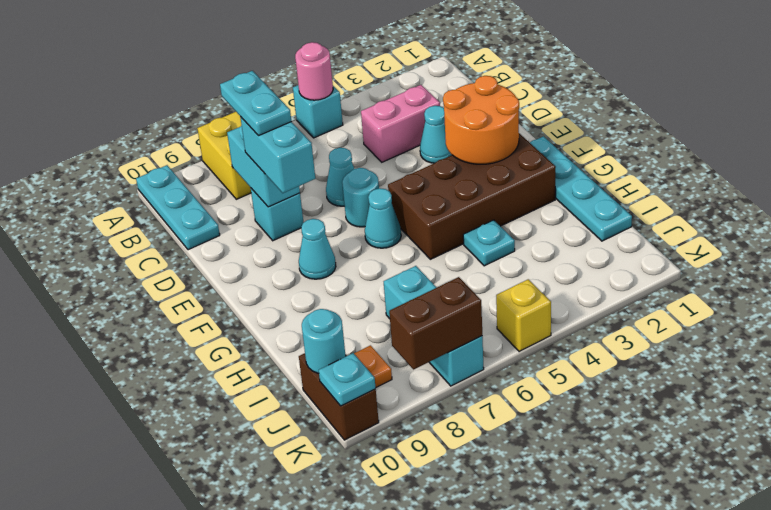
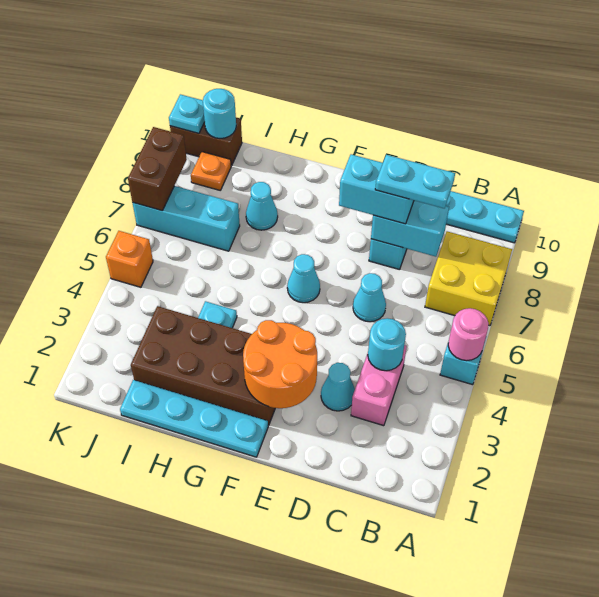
cyan round brick E6 level 1 -> cyan round brick C4 level 2
brown brick F2:G5 level 1 -> brown brick F2:I3 level 1
cyan cone F8 level 1 -> cyan cone H8 level 1
yellow brick K5 level 1 -> orange brick K5 level 1

